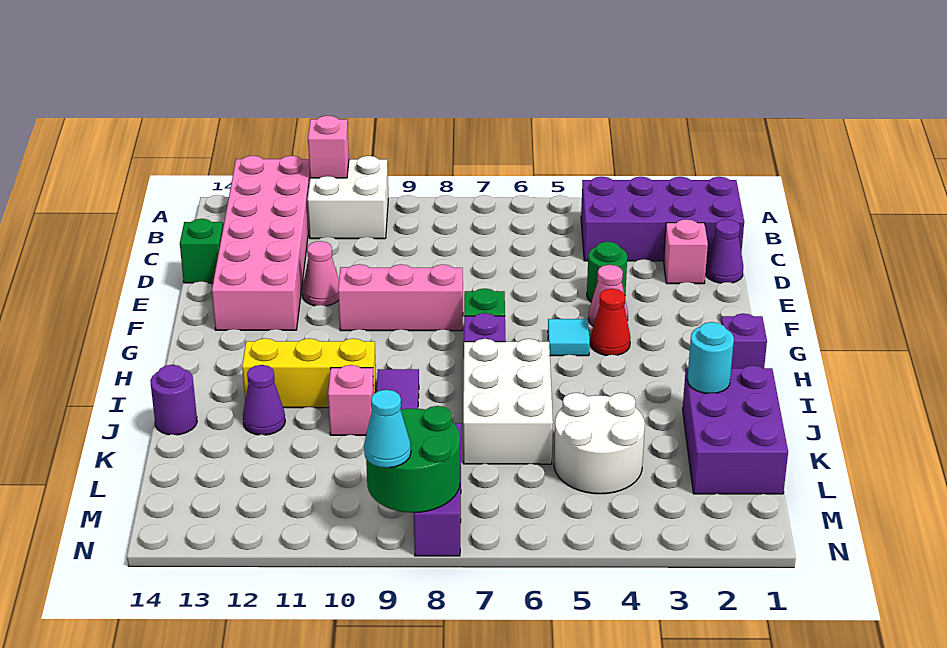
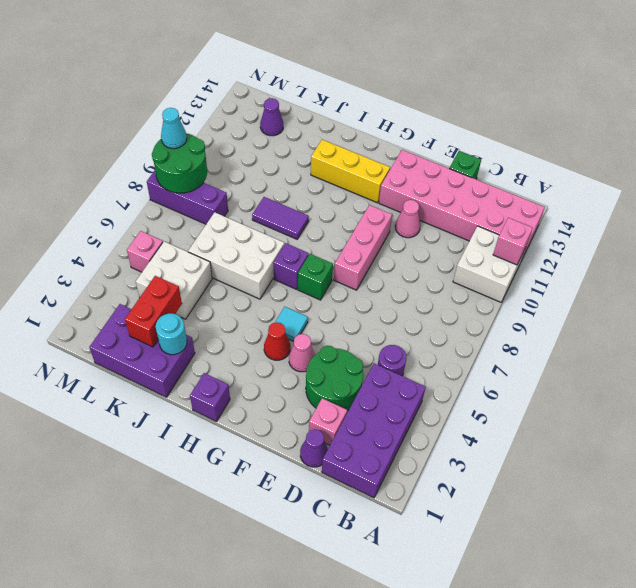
green round brick E4 level 1 -> green round brick D3:E4 level 1
yellow brick I10:I12 level 1 -> yellow brick G12:I12 level 1
pink brick J10 level 1 -> pink brick M5 level 1
purple cone J12 level 1 -> purple cone L13 level 1
purple round brick J14 level 1 -> purple round brick C5 level 1
none -> red brick K2:K3 level 2
white round brick K4:L5 level 1 -> white brick K4:L5 level 1

